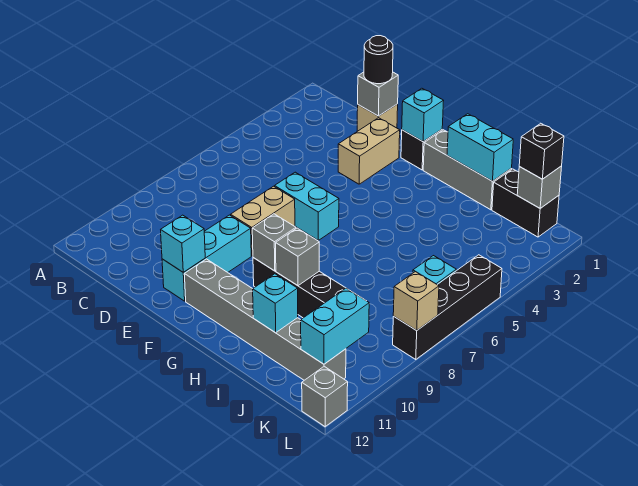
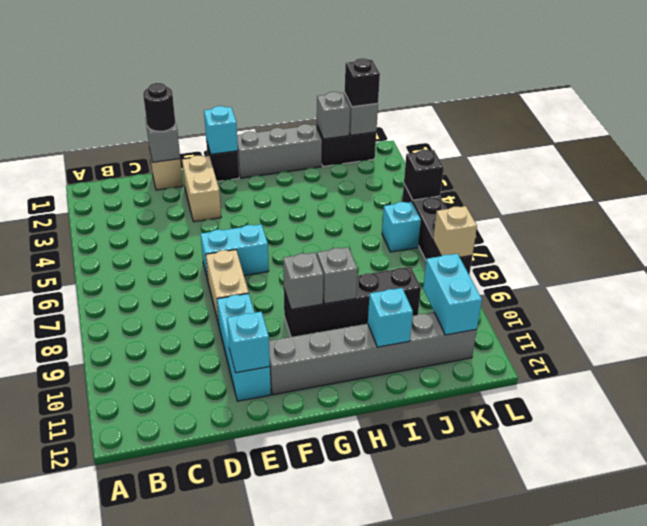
cyan brick H1:I1 level 2 -> none
none -> black brick L5 level 2
grey brick L12 level 1 -> grey brick J1 level 2

